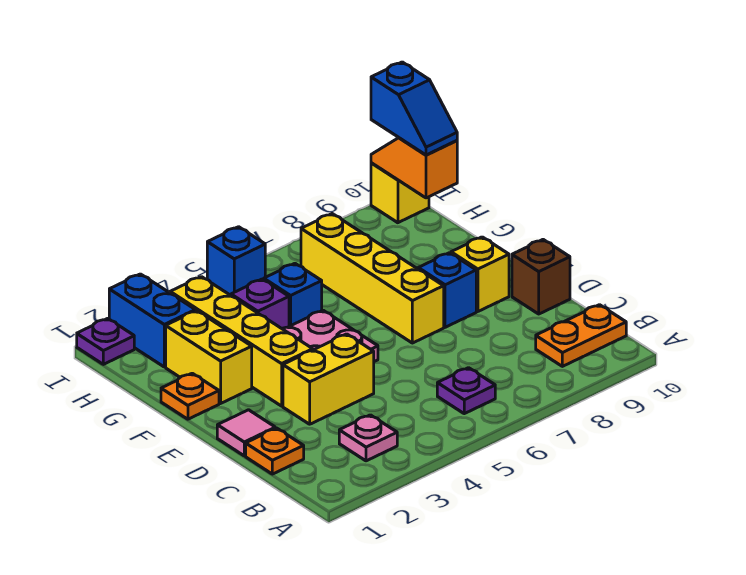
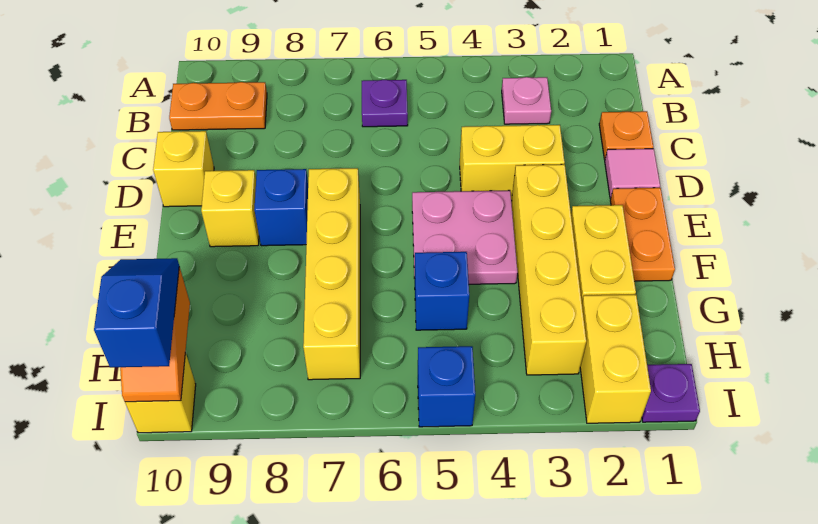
brown brick D10 level 1 -> yellow brick D10 level 1
orange plate F1 level 1 -> orange plate E1:F1 level 1
purple brick G4 level 1 -> none
blue brick H2:I2 level 1 -> yellow brick H2:I2 level 1

